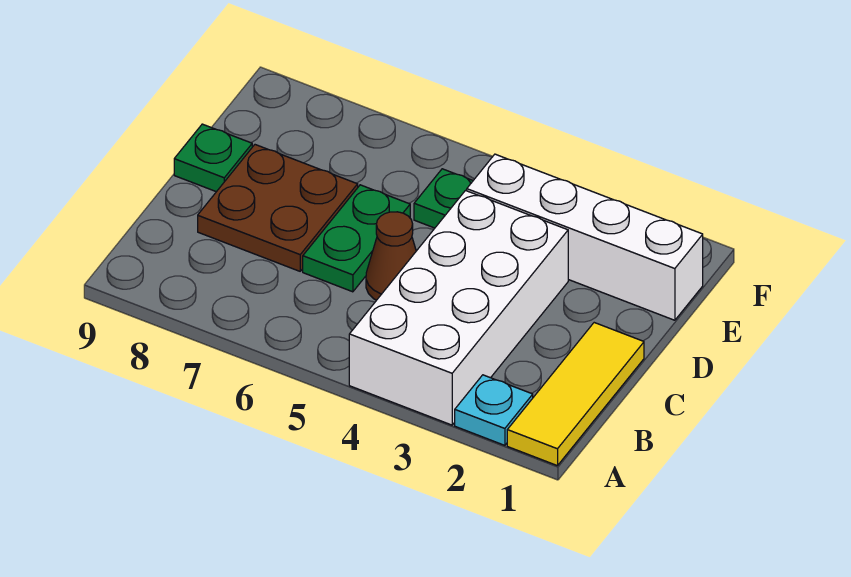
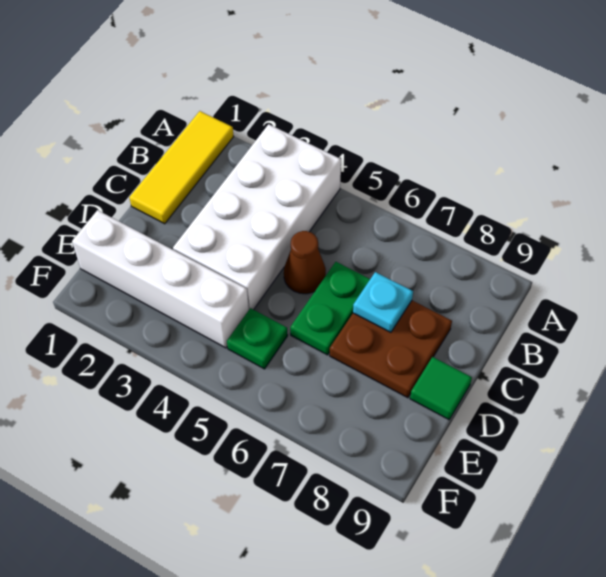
cyan plate A2 level 1 -> cyan plate C7 level 2
green plate D9 level 1 -> green tile D9 level 1

